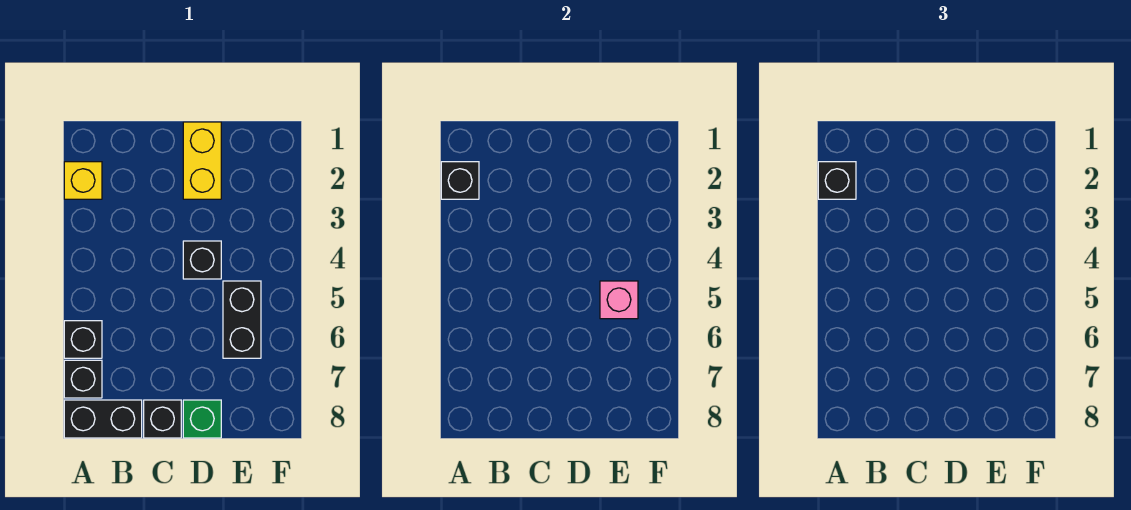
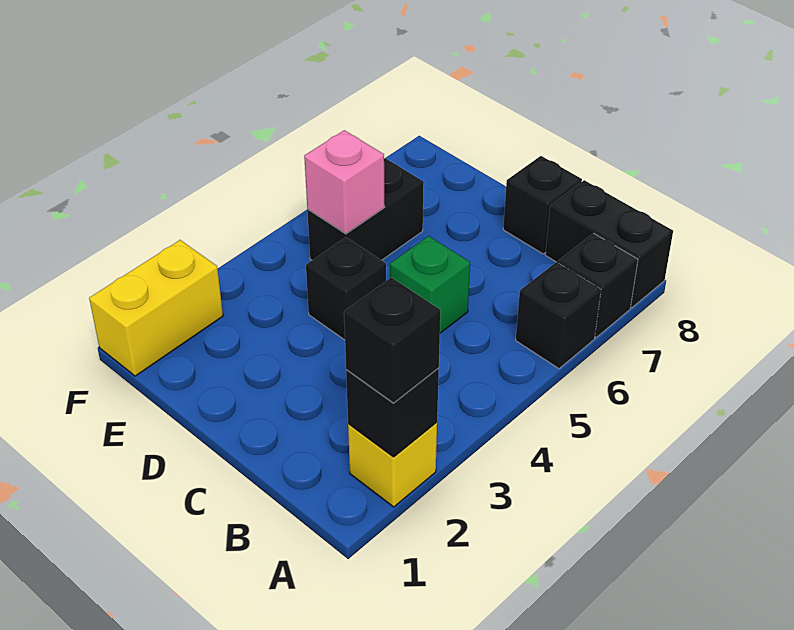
yellow brick D1:D2 level 1 -> yellow brick F1:F2 level 1
green brick D8 level 1 -> green brick C5 level 1

